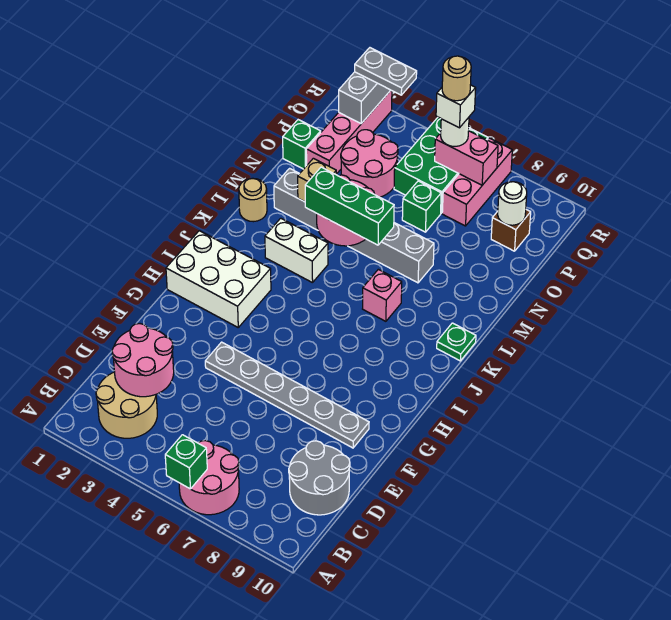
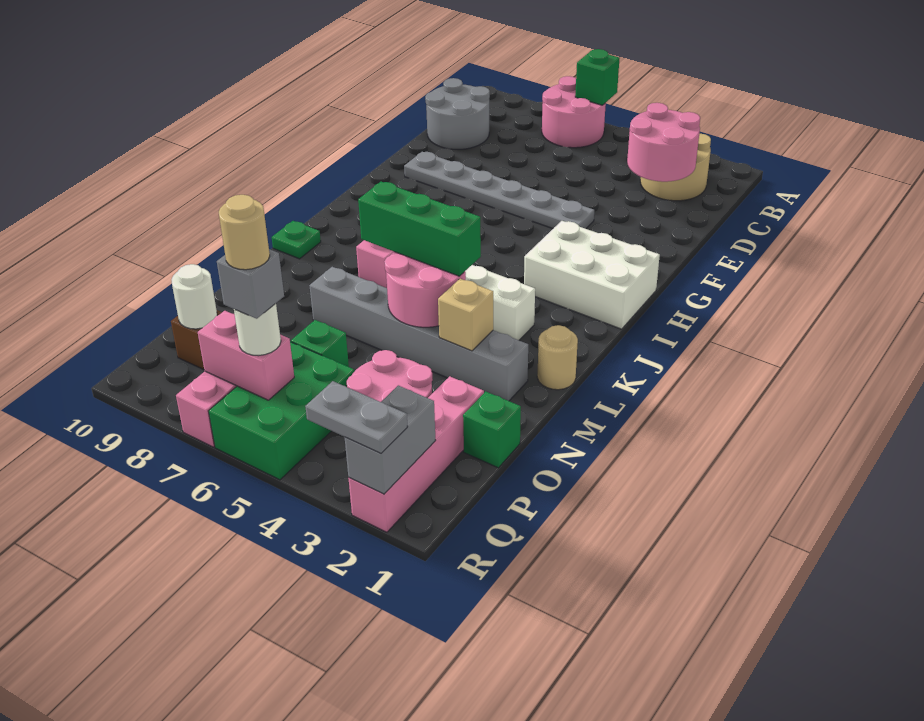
white brick Q6 level 4 -> grey brick Q6 level 4

